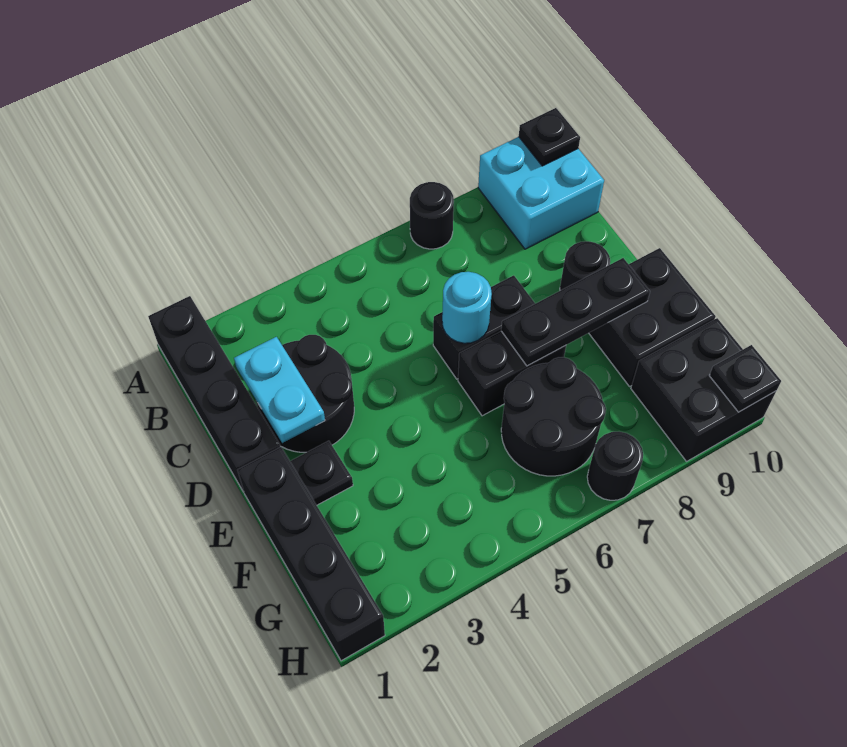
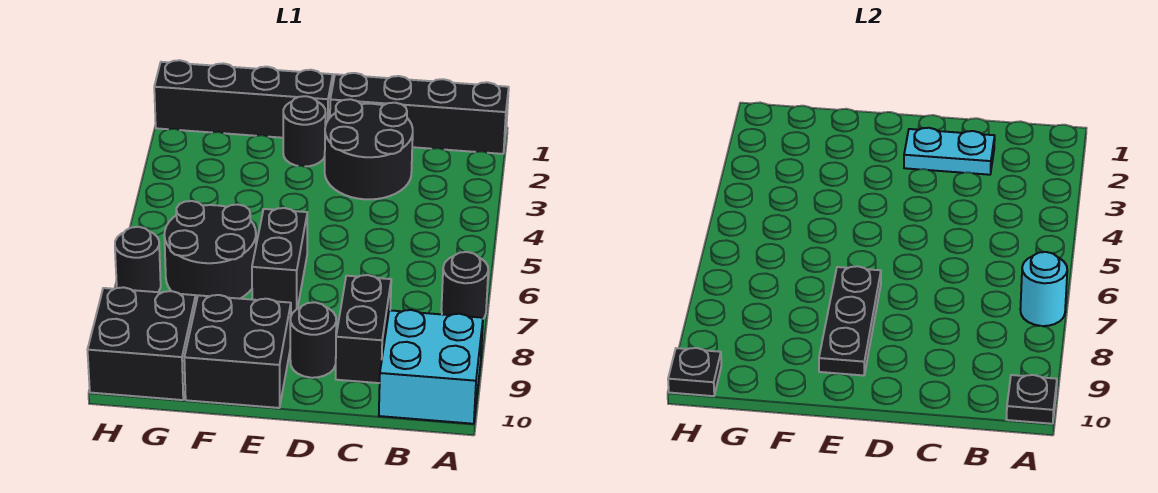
black brick D6:D7 level 1 -> black brick C8:C9 level 1
cyan round brick D6 level 2 -> cyan round brick A7 level 2
black plate E2 level 1 -> black round brick E2 level 1

